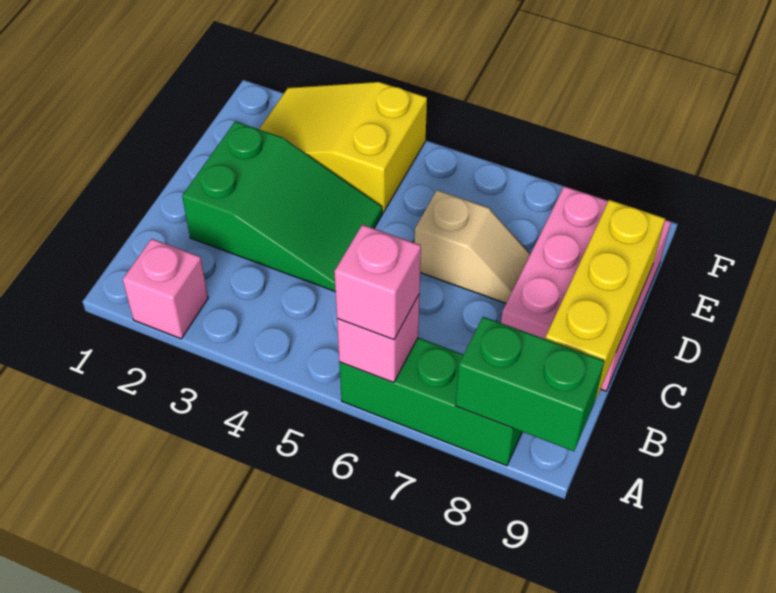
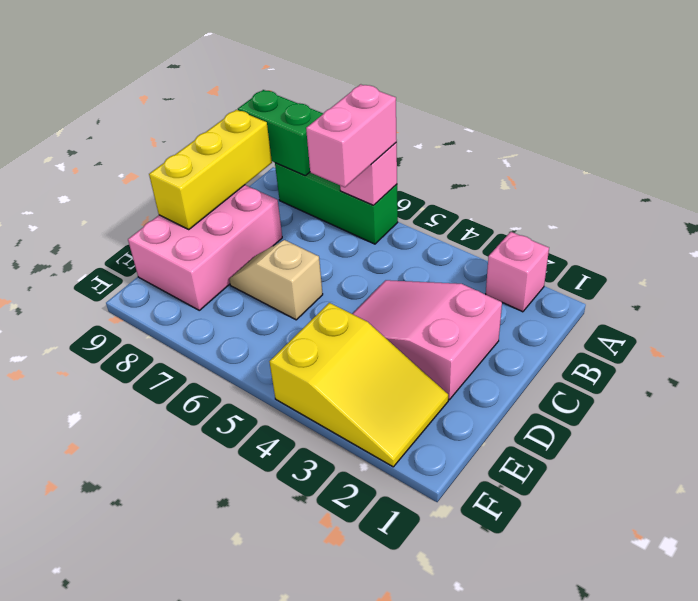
pink brick A6 level 3 -> pink brick A6:B6 level 3
green slope C2:D4 level 1 top 2 -> pink slope C2:D4 level 1 top 2

